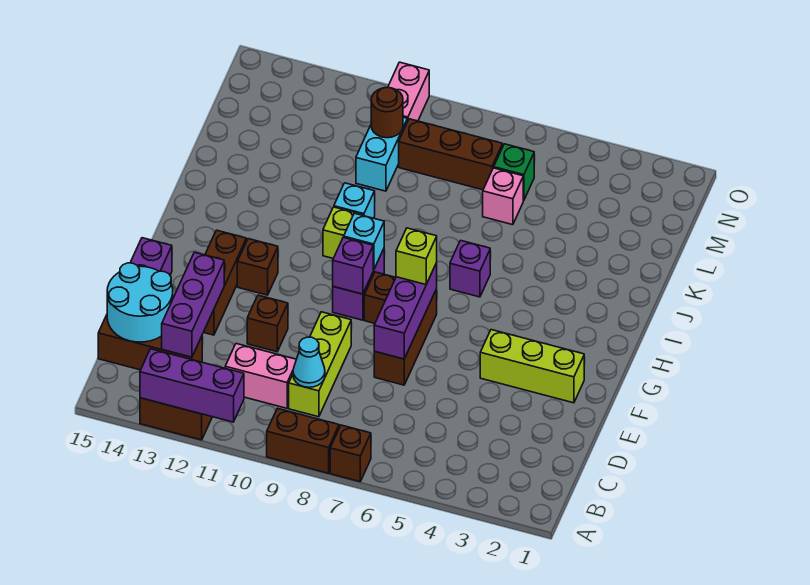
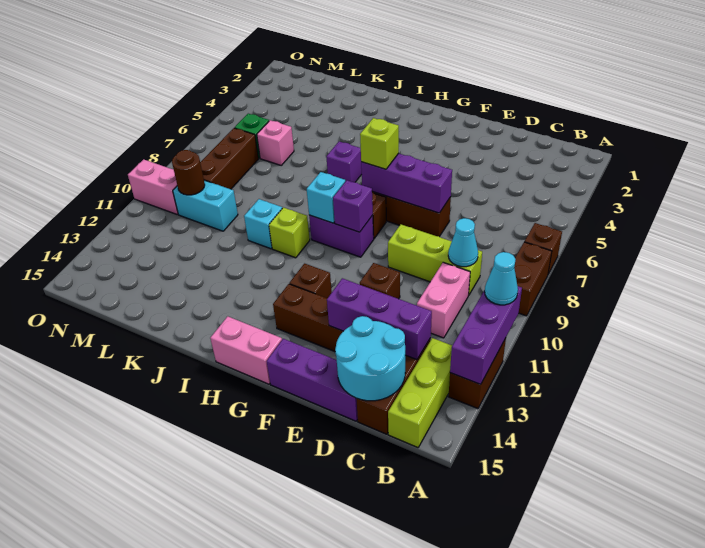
none -> cyan cone A11 level 3
lime brick F2:F4 level 1 -> lime brick B13:B15 level 1
none -> pink brick G15:H15 level 1

